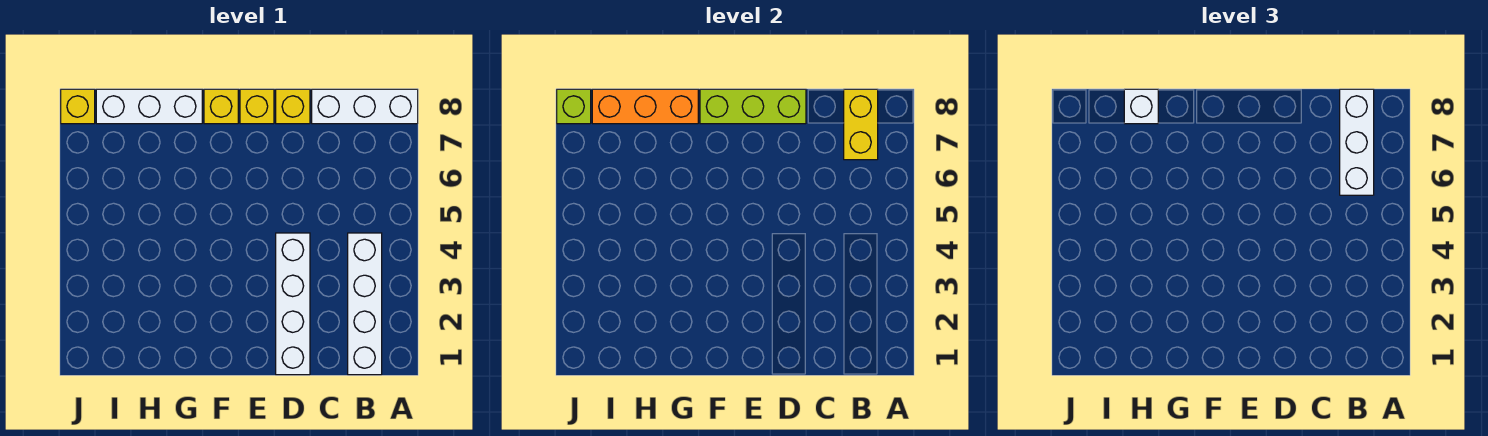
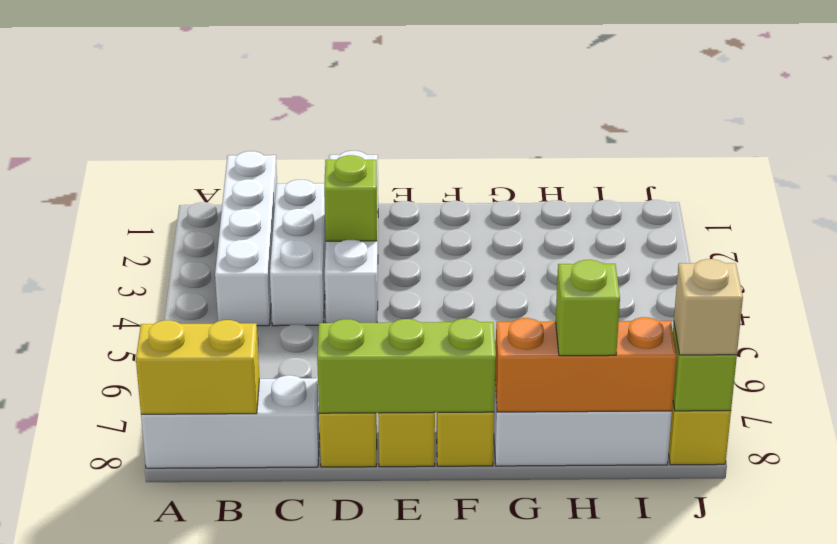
white brick B6:B8 level 3 -> white brick C2:C4 level 1
yellow brick B7:B8 level 2 -> yellow brick A8:B8 level 2
none -> lime brick D3 level 2
white brick H8 level 3 -> lime brick H8 level 3
none -> tan brick J8 level 3

